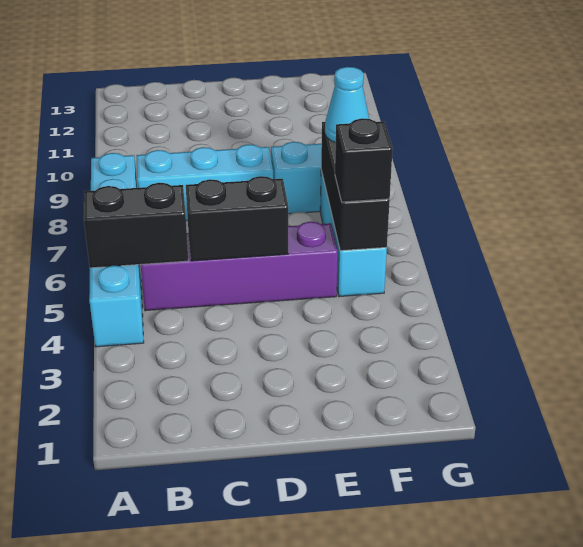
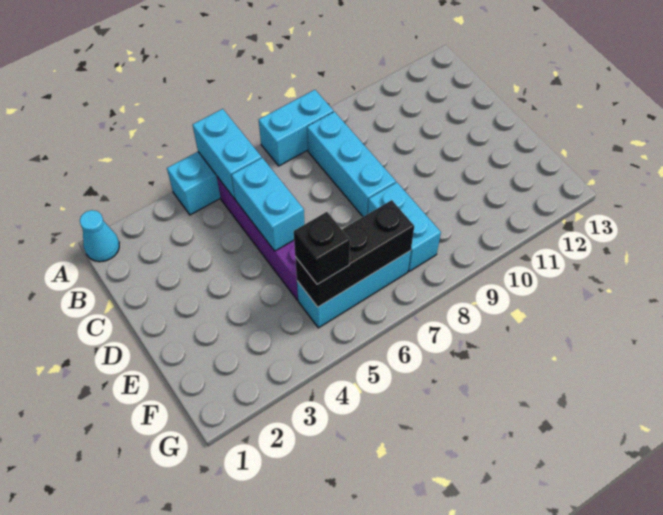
black brick A5:B5 level 2 -> cyan brick A5:B5 level 2
black brick C5:D5 level 2 -> cyan brick C5:D5 level 2
cyan cone F7 level 3 -> cyan cone A1 level 1

